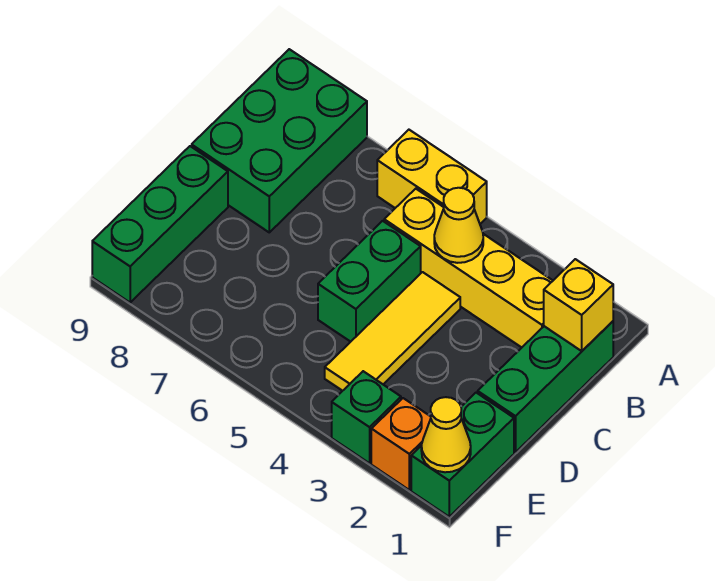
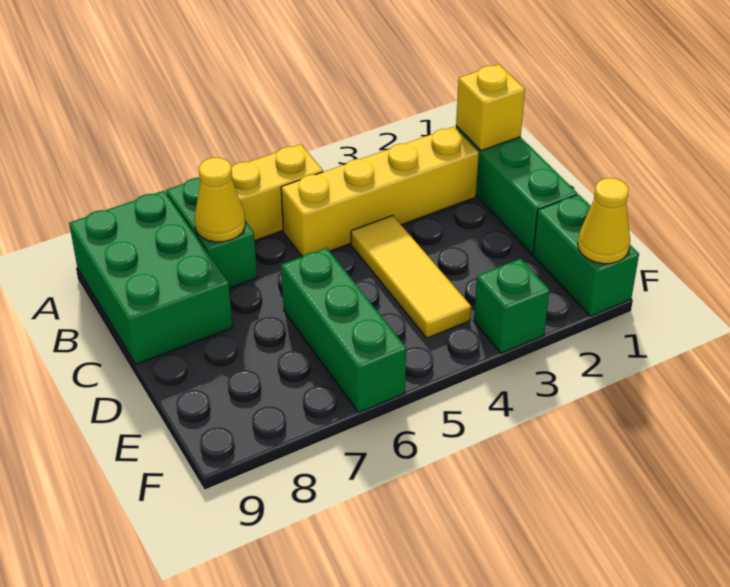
yellow cone B4 level 2 -> yellow cone B7 level 2
green brick C5:D5 level 1 -> green brick A7:B7 level 1
green brick D9:F9 level 1 -> green brick D6:F6 level 1
orange brick F2 level 1 -> none

